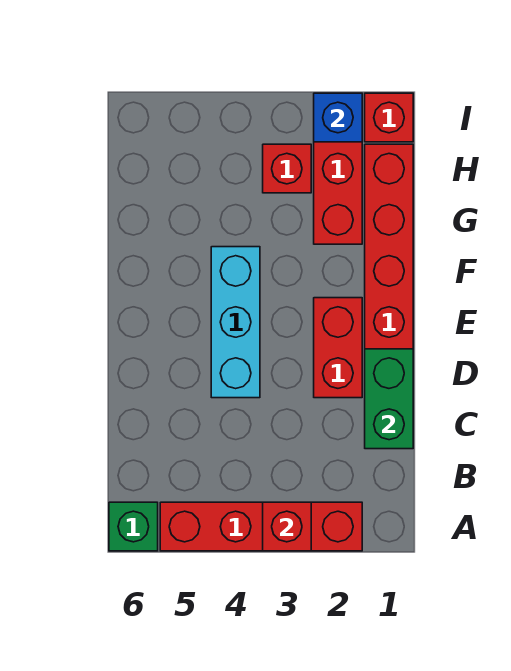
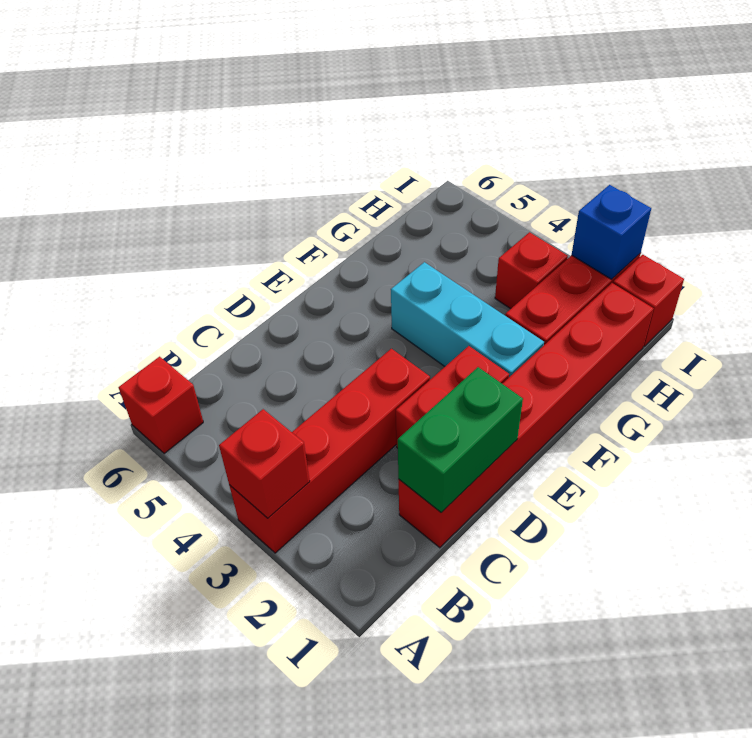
red brick A2:A5 level 1 -> red brick A3:D3 level 1
green brick A6 level 1 -> red brick A6 level 1
cyan brick D4:F4 level 1 -> cyan brick F2:F4 level 1

